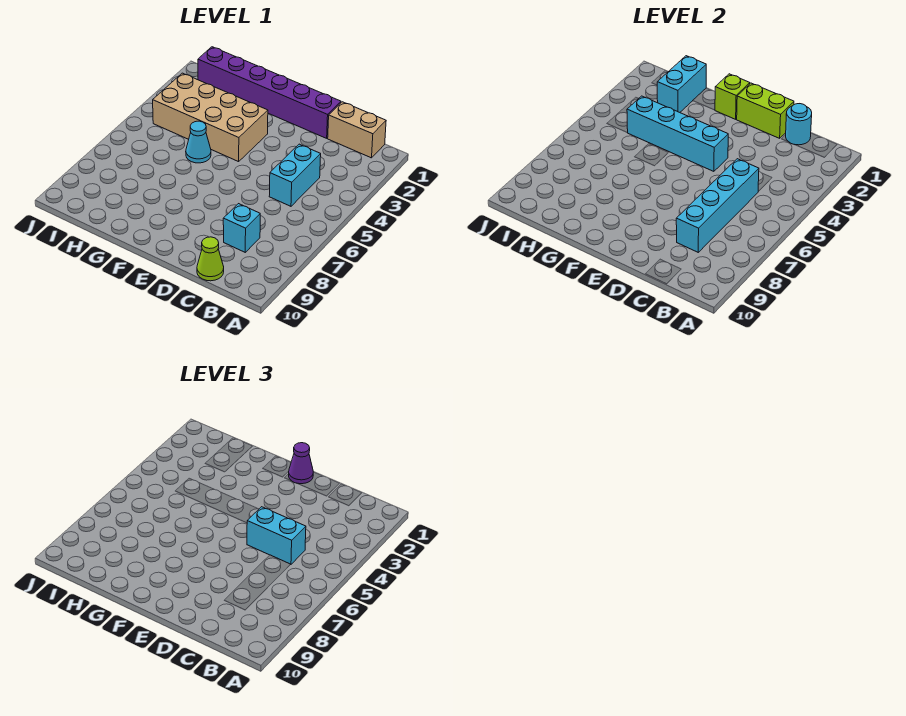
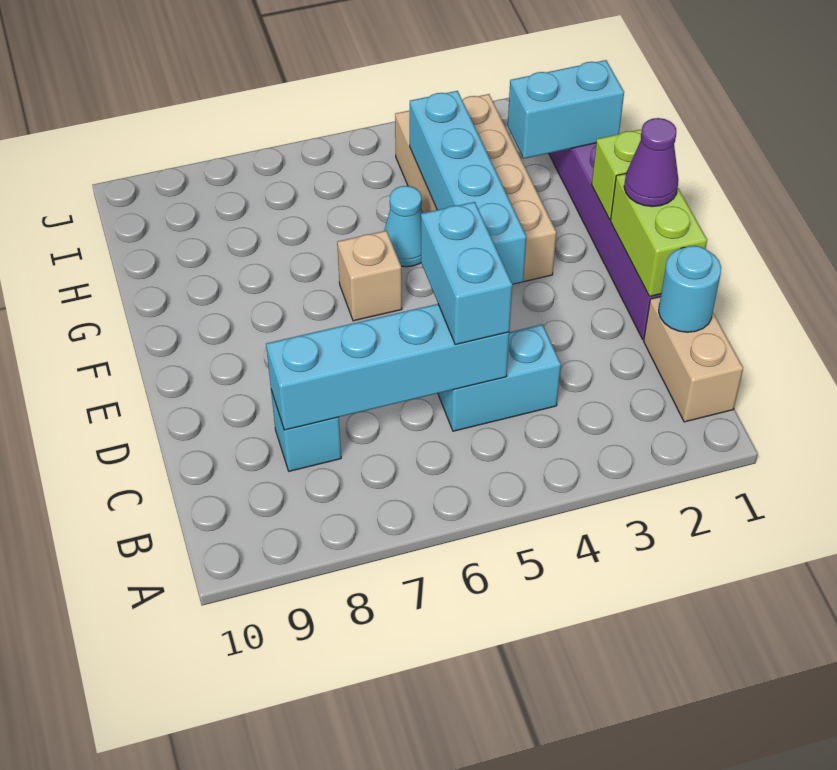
lime cone C10 level 1 -> none
none -> tan brick F6 level 1

